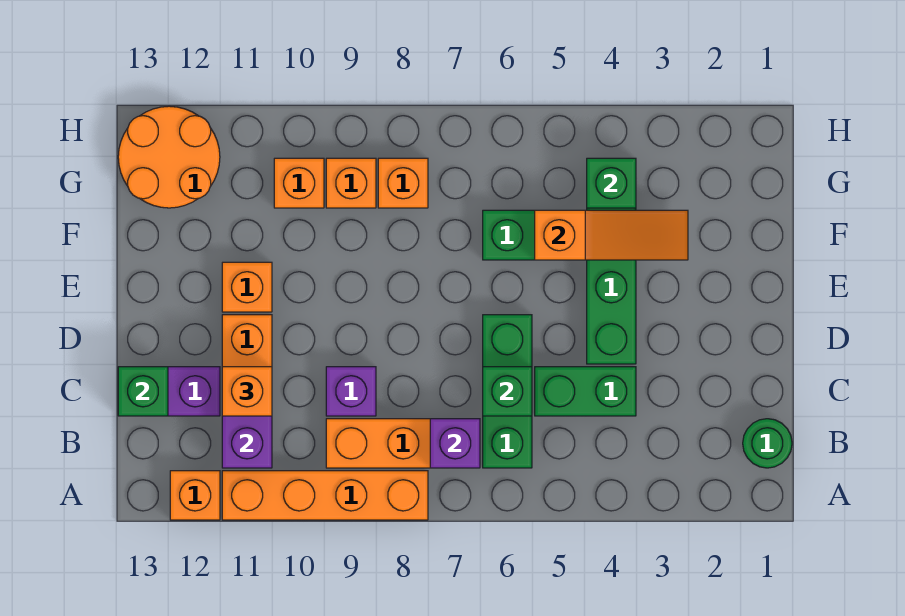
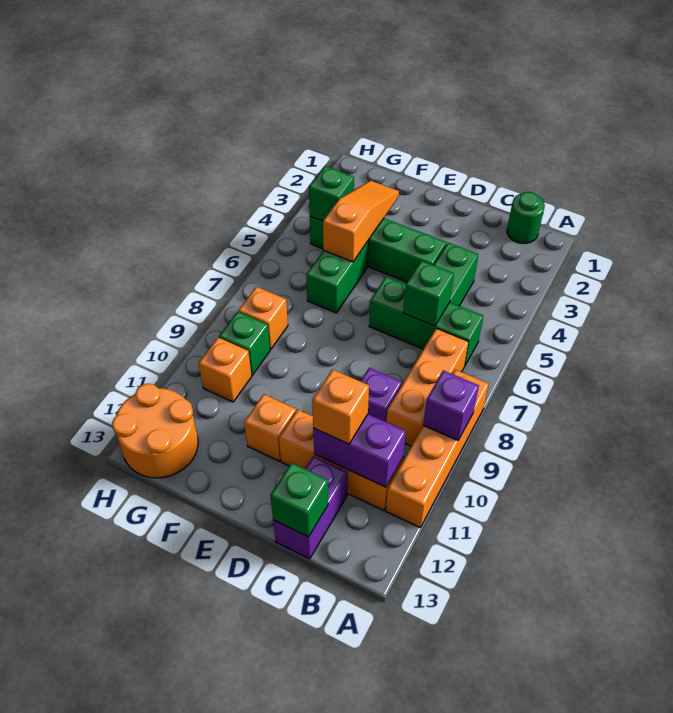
orange brick A12 level 1 -> none
purple brick B7 level 2 -> purple brick A9 level 2
orange brick G9 level 1 -> green brick G9 level 1

